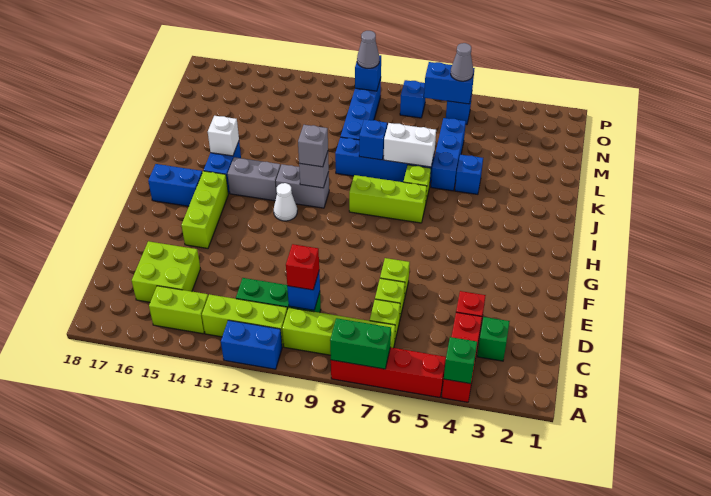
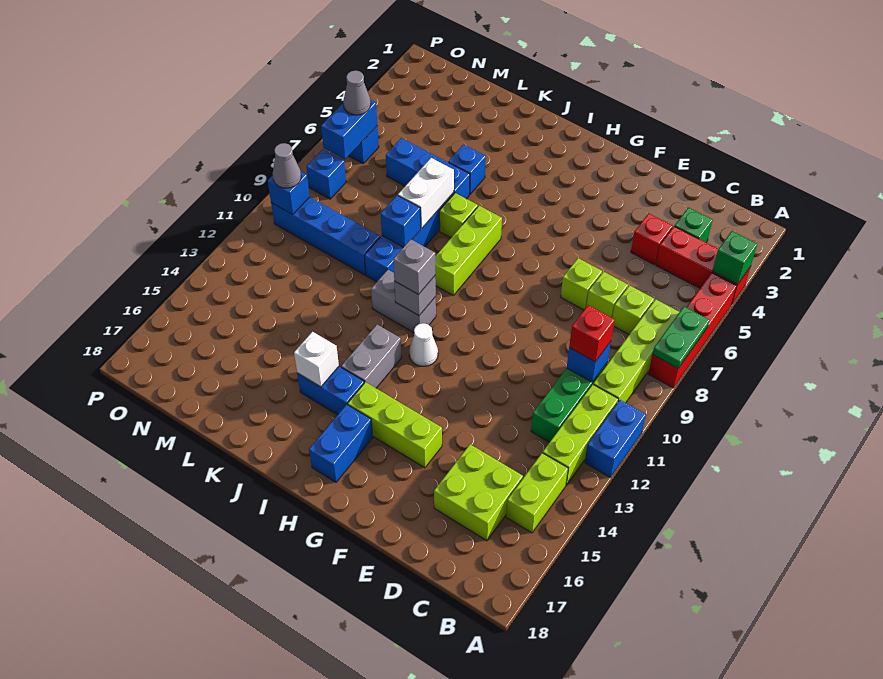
green brick A7:A8 level 2 -> green plate A7:A8 level 2
grey brick I11:I12 level 1 -> grey brick I11:J11 level 1

